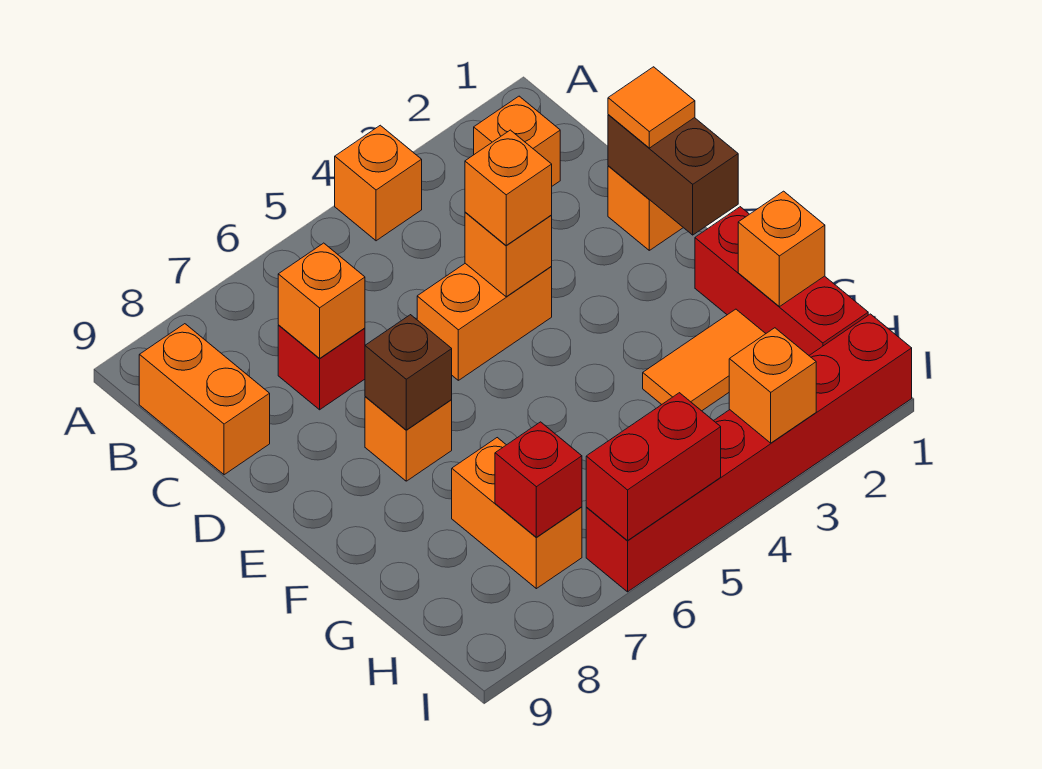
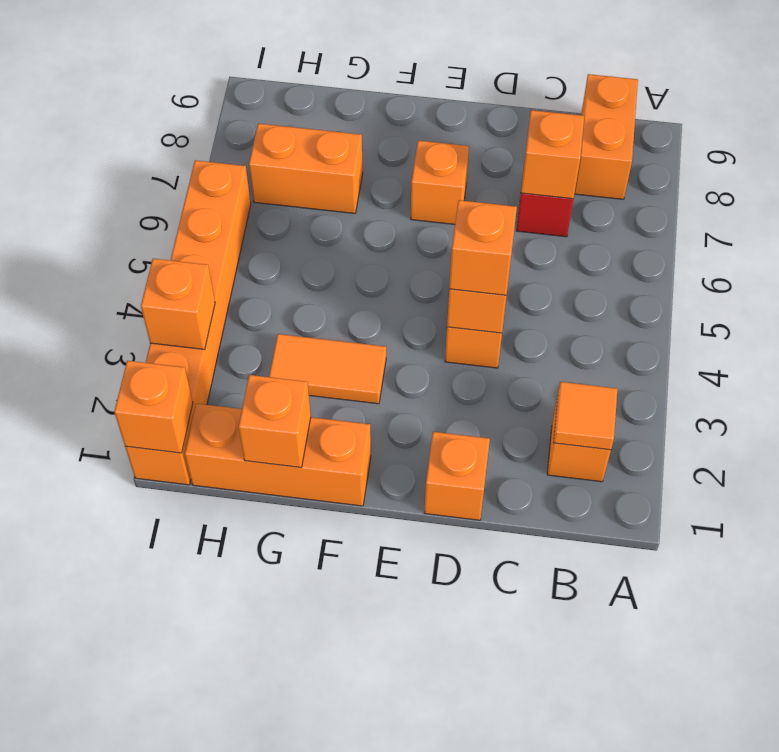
orange brick A4 level 1 -> orange brick I1 level 2
orange brick B9:C9 level 1 -> orange brick B8:B9 level 1
brown brick D1:E1 level 2 -> none
orange tile D1 level 3 -> orange tile B2 level 2
brown brick E7 level 2 -> none
red brick F1:H1 level 1 -> orange brick F1:H1 level 1
orange tile G2:G3 level 1 -> orange tile F3:G3 level 1
red brick H7 level 2 -> none
red brick I1:I6 level 1 -> orange brick I1:I6 level 1
red brick I5:I6 level 2 -> none

